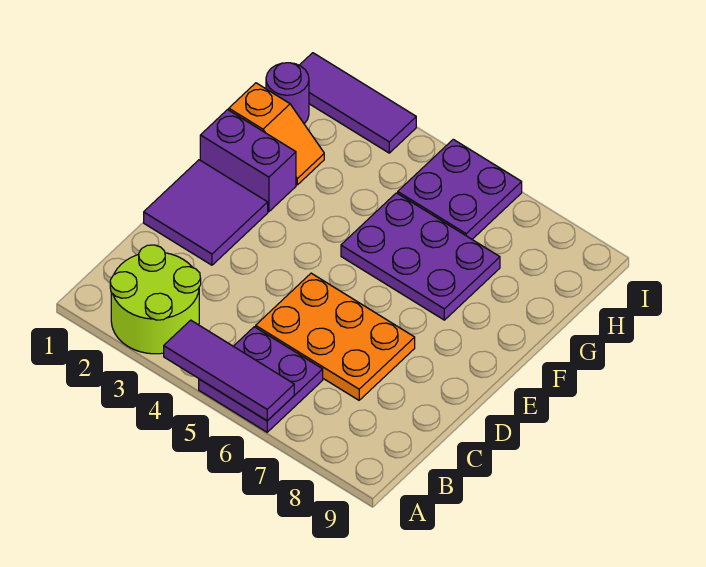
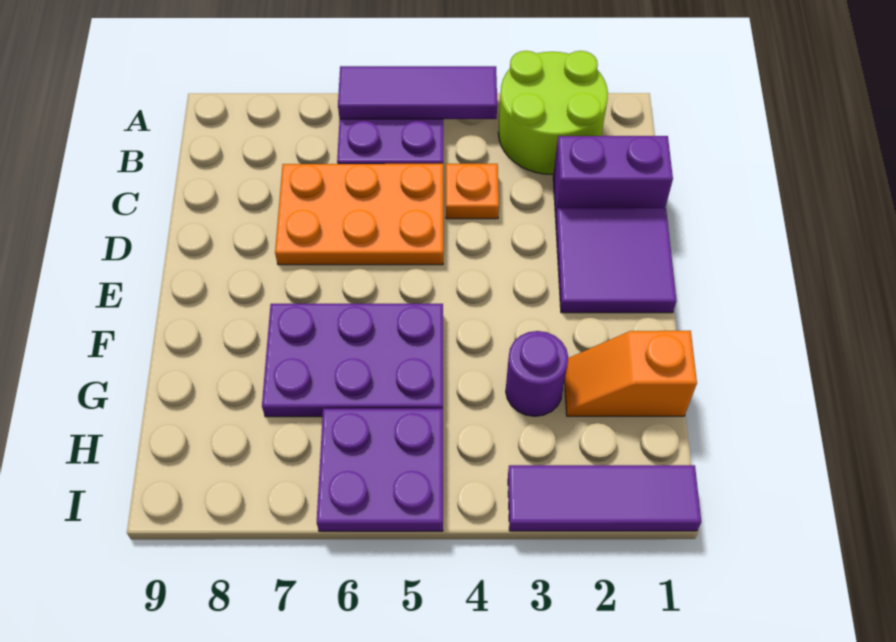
none -> orange plate C4 level 1
purple brick F1:F2 level 1 -> purple brick C1:C2 level 1
purple round brick H1 level 1 -> purple round brick G3 level 1

